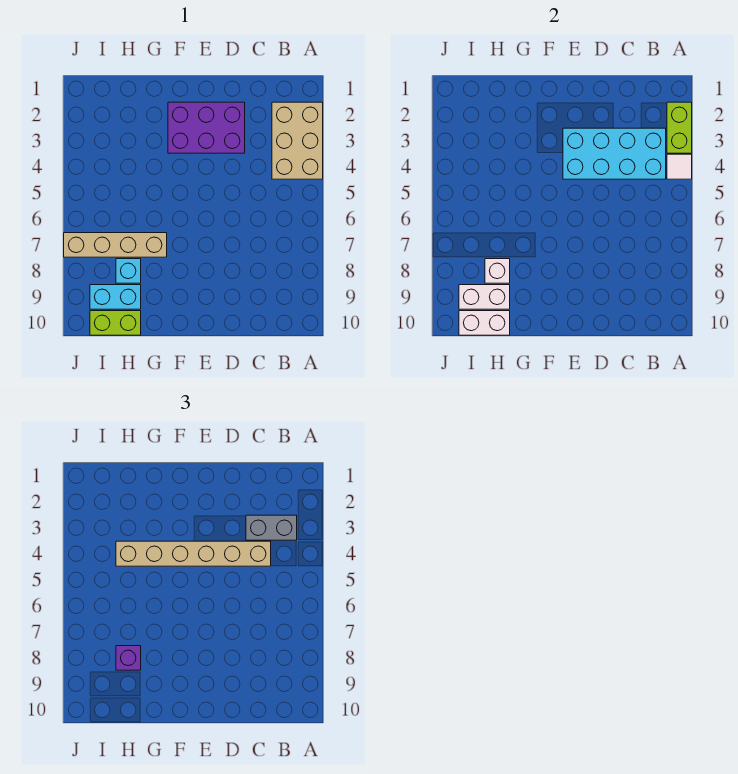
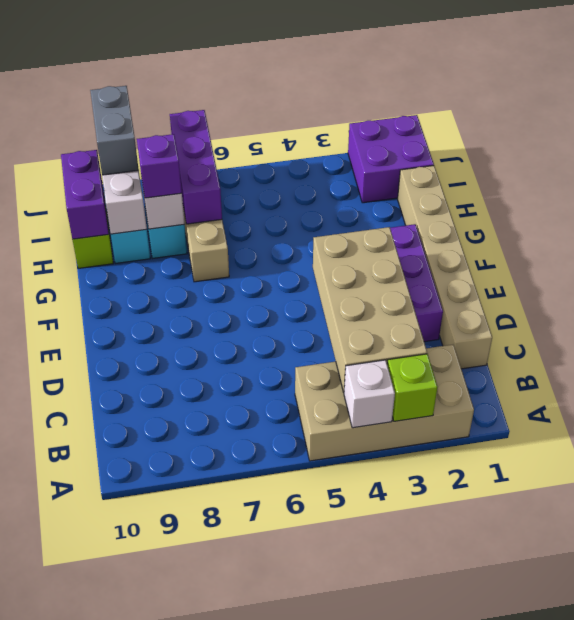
tan brick A2:B4 level 1 -> tan brick A2:B5 level 1
lime brick A2:A3 level 2 -> lime brick A3 level 2
white tile A4 level 2 -> white brick A4 level 2
cyan brick B3:E4 level 2 -> tan brick B3:E4 level 2
grey brick B3:C3 level 3 -> grey brick I9:J9 level 3
tan brick C4:H4 level 3 -> tan brick C1:H1 level 1
none -> purple brick H7:J7 level 2
white brick H10:I10 level 2 -> purple brick H10:I10 level 2
none -> purple brick I1:J2 level 1

